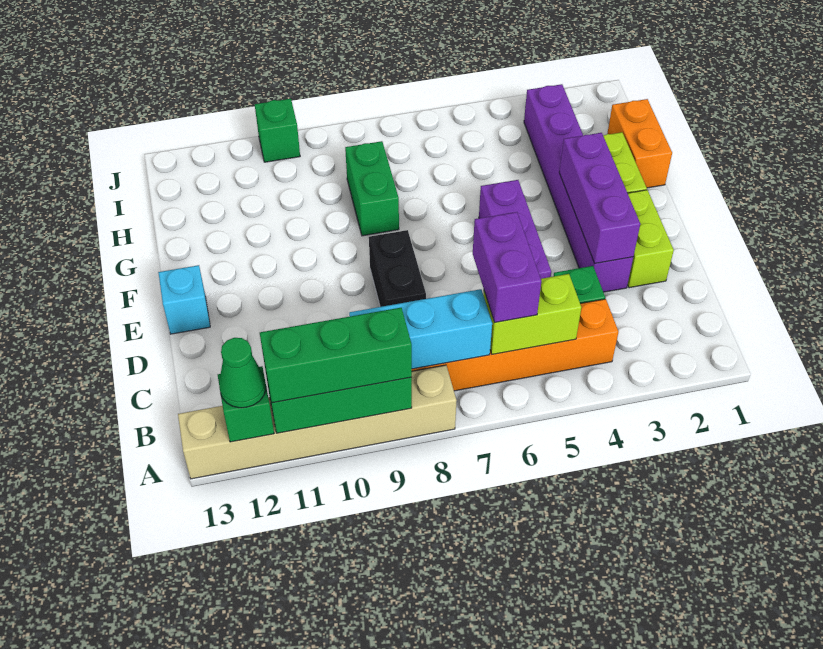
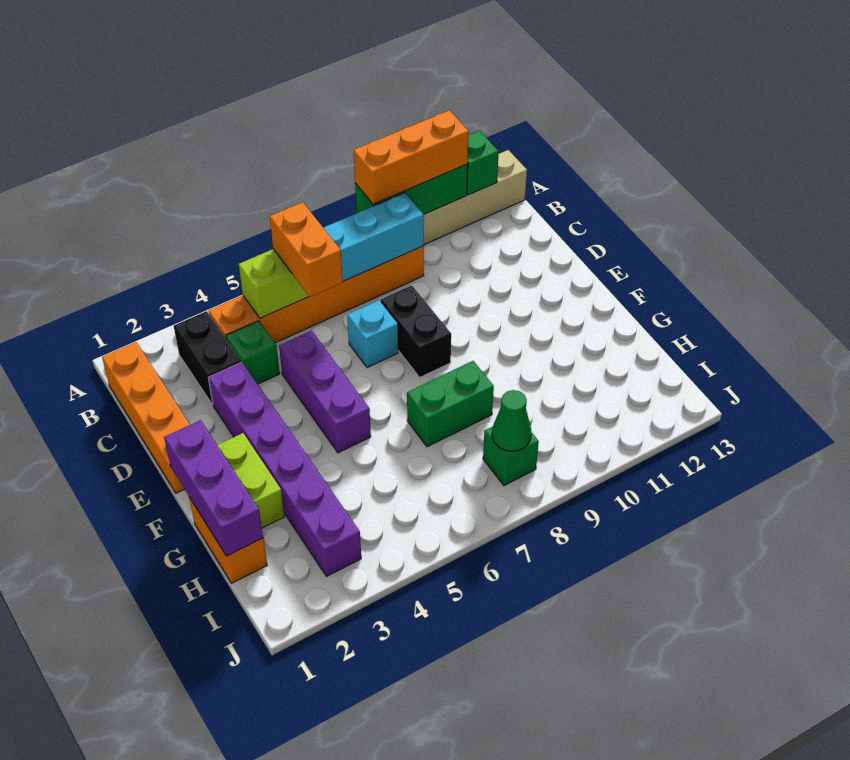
green brick A9:A11 level 3 -> orange brick A9:A11 level 3
green cone A12 level 3 -> green cone I8 level 2
none -> orange brick B1:E1 level 1
none -> black brick B3:C3 level 1
purple brick B6:C6 level 3 -> orange brick B6:C6 level 3
lime brick D2:E2 level 1 -> none
purple brick D3:F3 level 2 -> purple brick F1:H1 level 2
cyan brick E13 level 1 -> cyan brick D7 level 1
green brick G8:H8 level 1 -> green brick G7:G8 level 1
green brick J10 level 1 -> green brick I8 level 1

